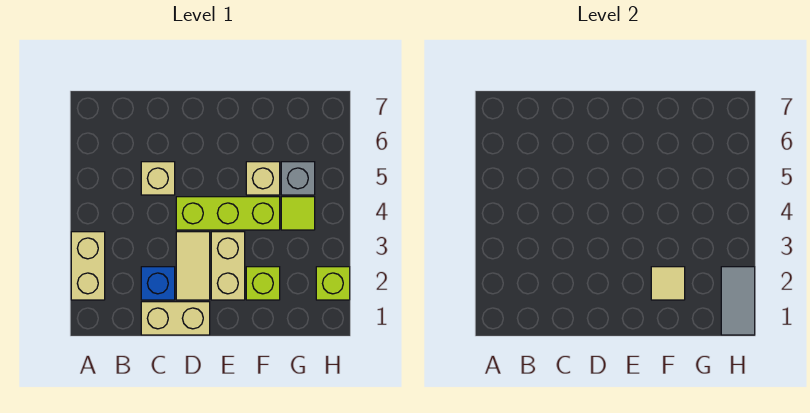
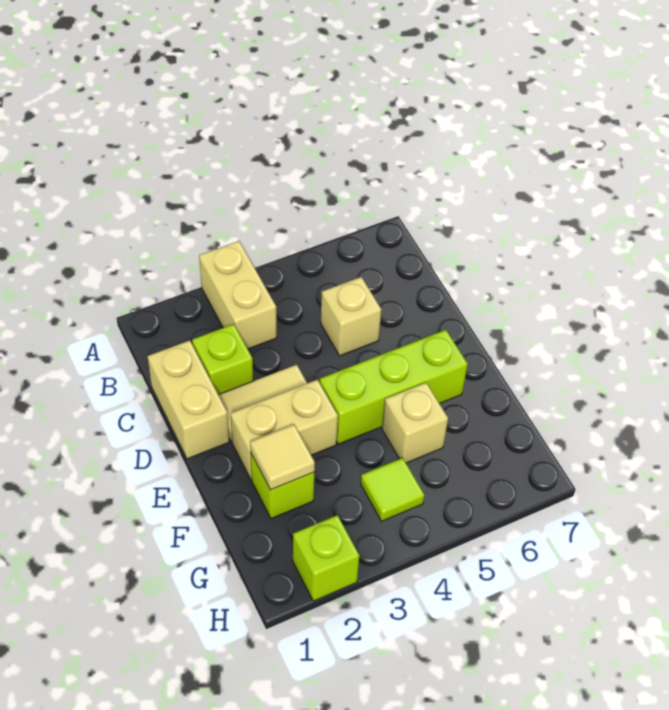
tan brick A2:A3 level 1 -> tan brick A3:B3 level 1
blue brick C2 level 1 -> lime brick C2 level 1
lime brick D4:F4 level 1 -> lime brick E4:E6 level 1
grey brick G5 level 1 -> none
grey tile H1:H2 level 2 -> none

